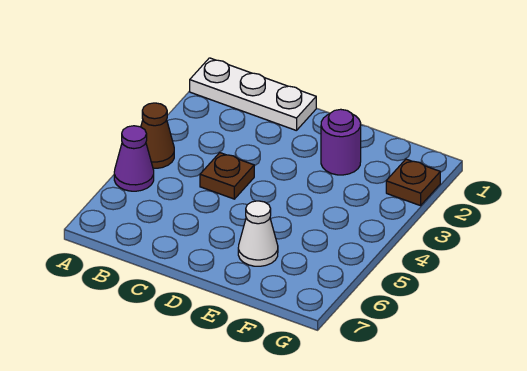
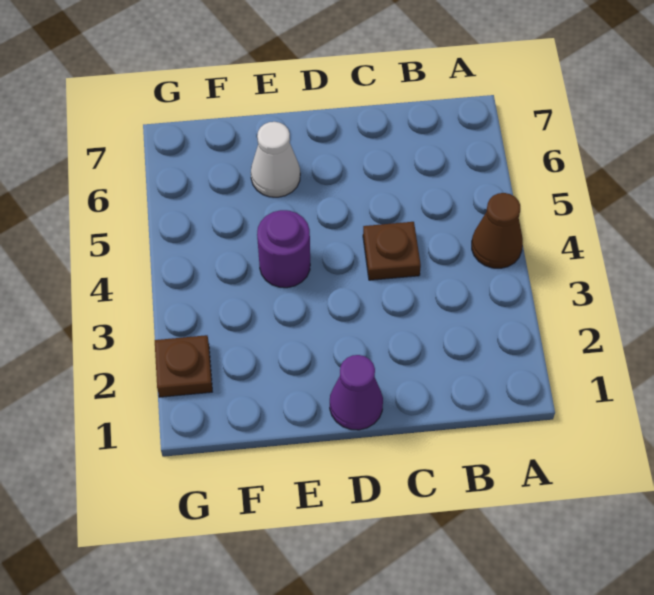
white plate A1:C1 level 1 -> none
purple cone A5 level 1 -> purple cone D1 level 1
purple round brick E2 level 1 -> purple round brick E4 level 1

